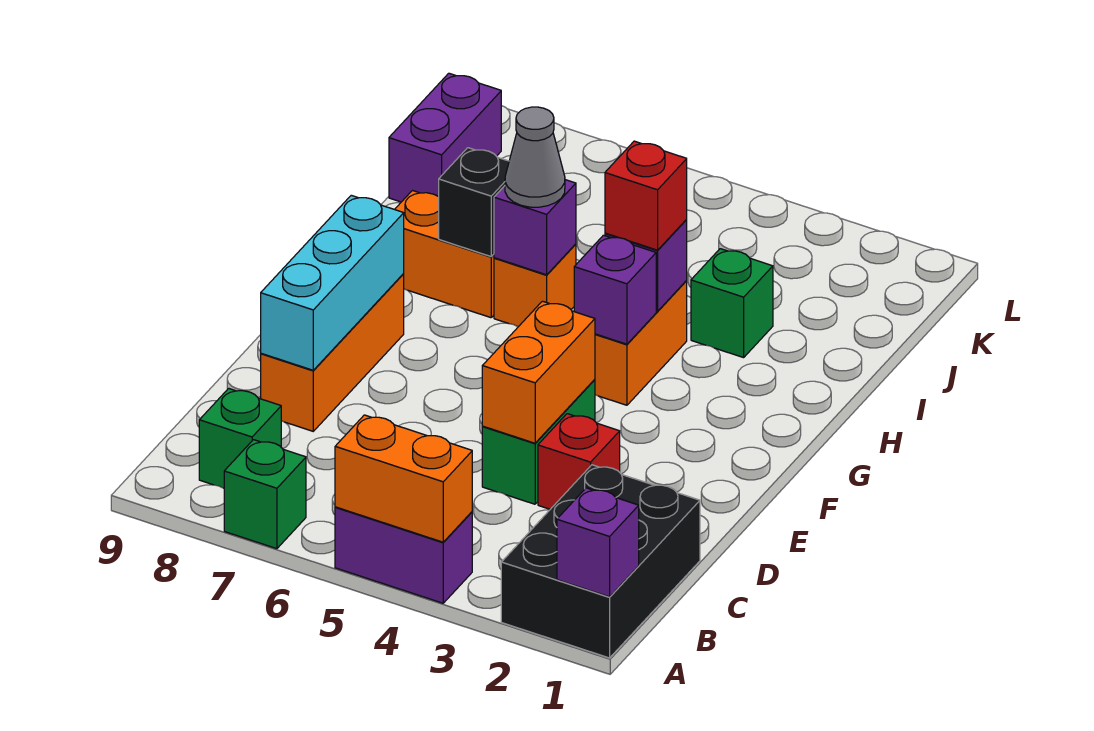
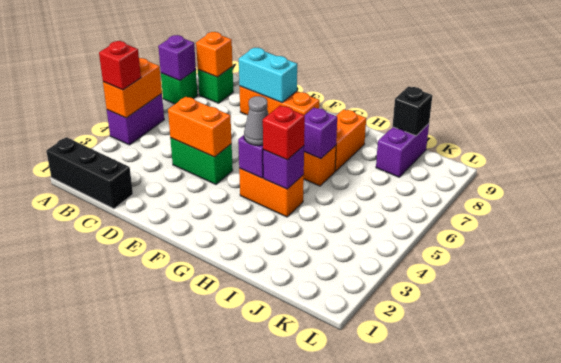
black brick A1:C2 level 1 -> black brick A1:C1 level 1
purple brick A1 level 2 -> purple brick A7 level 2
none -> orange brick B8 level 2
red brick D3 level 1 -> red brick A4 level 3
cyan brick D8:F8 level 2 -> cyan brick D8:E8 level 2
grey cone H6 level 3 -> grey cone G4 level 3
black brick H7 level 2 -> black brick J9 level 2
green brick I3 level 1 -> none
purple brick J9:K9 level 1 -> purple brick J8:J9 level 1

